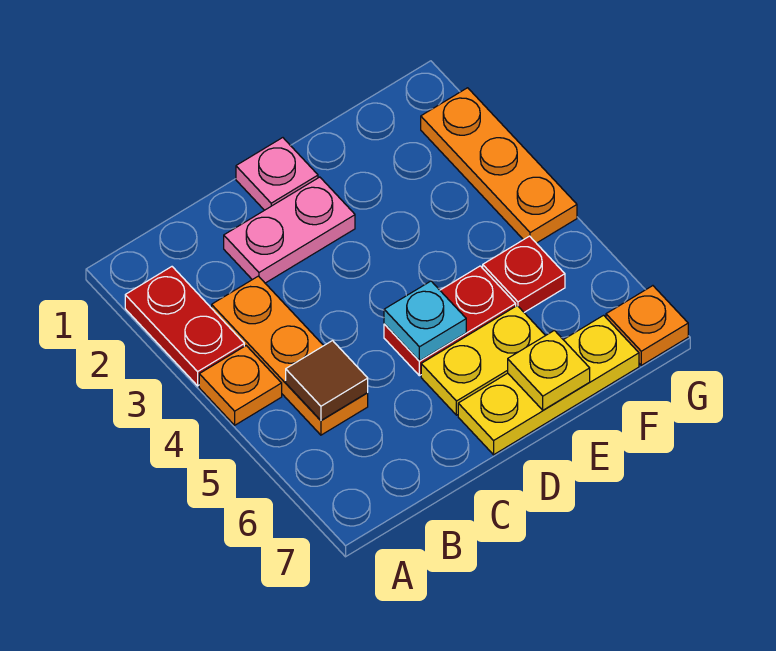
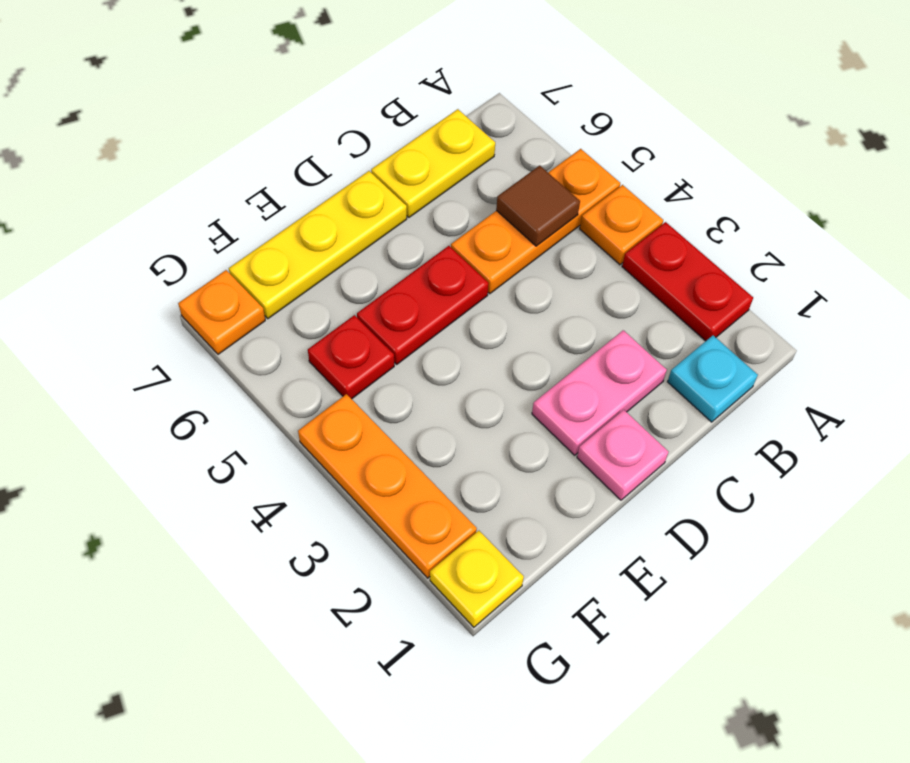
orange plate B3:B5 level 1 -> orange plate A5:C5 level 1
cyan plate D5 level 2 -> cyan plate B1 level 1
yellow plate D6:E6 level 1 -> yellow plate B7:C7 level 1
yellow plate E7 level 2 -> yellow plate G1 level 1

